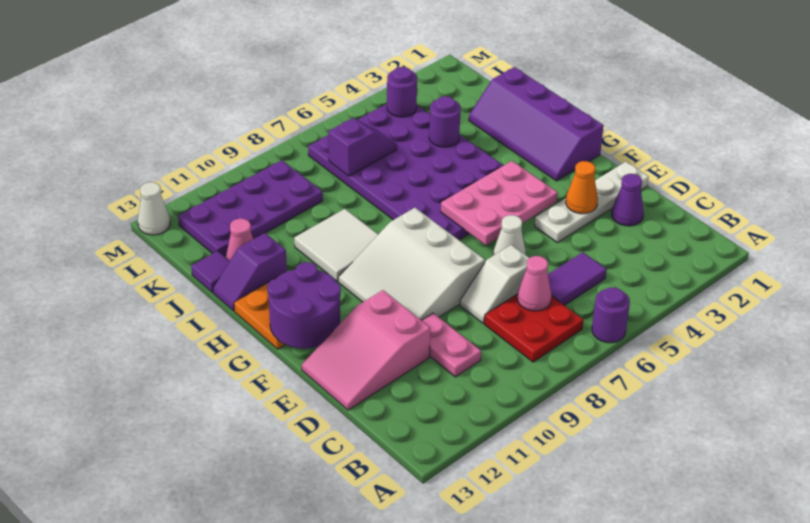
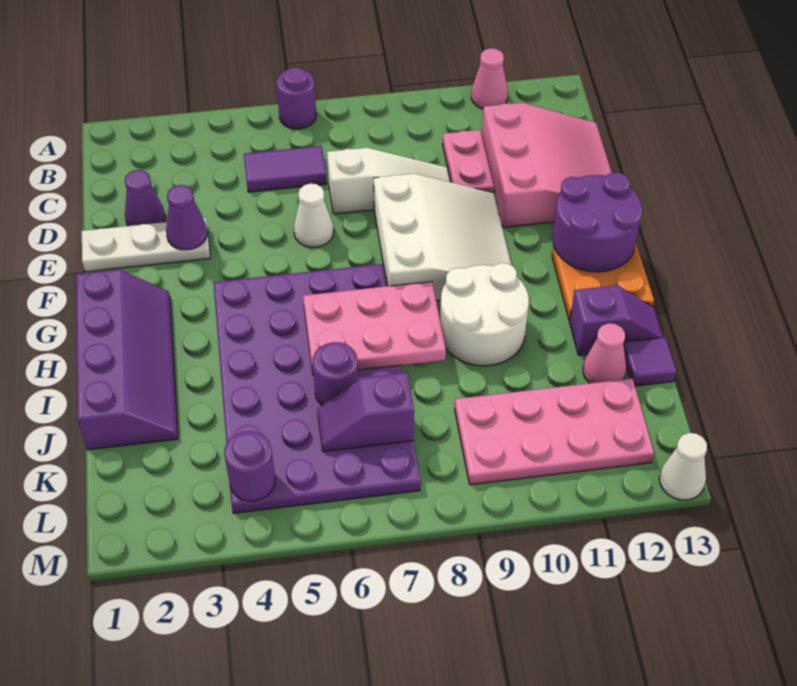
red plate B7:C8 level 1 -> none
pink cone C7 level 2 -> pink cone A11 level 1
white slope D7:D8 level 1 top 7 -> white slope D7:D9 level 1 top 7
pink slope D11:E13 level 1 top 11 -> pink slope C11:E13 level 1 top 11
white plate E1:E4 level 1 -> white plate E1:E3 level 1
orange cone E3 level 2 -> purple cone E3 level 2
pink plate F4:G6 level 2 -> pink plate H6:I8 level 2
white tile H9:I10 level 1 -> white round brick H9:I10 level 1
purple round brick J4 level 2 -> purple round brick J6 level 2
purple plate K9:L12 level 1 -> pink plate K9:L12 level 1

